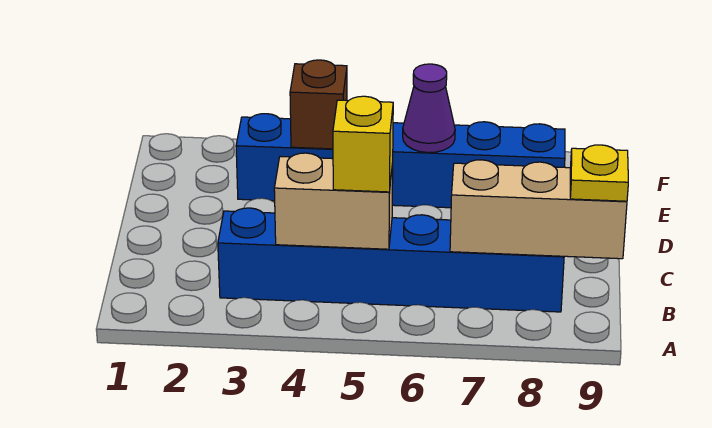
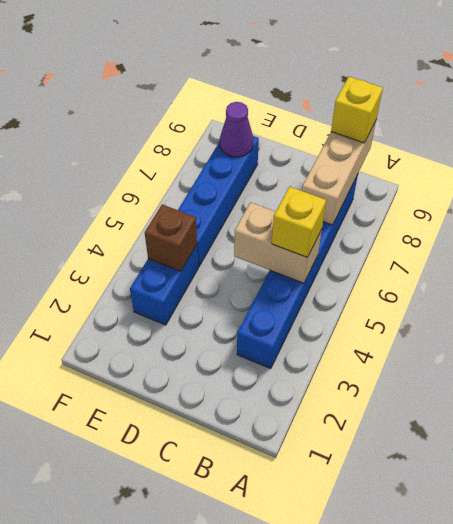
tan brick B4:B5 level 2 -> tan brick B5:C5 level 2
yellow plate B9 level 3 -> yellow brick B9 level 3
purple cone E6 level 2 -> purple cone E8 level 2

